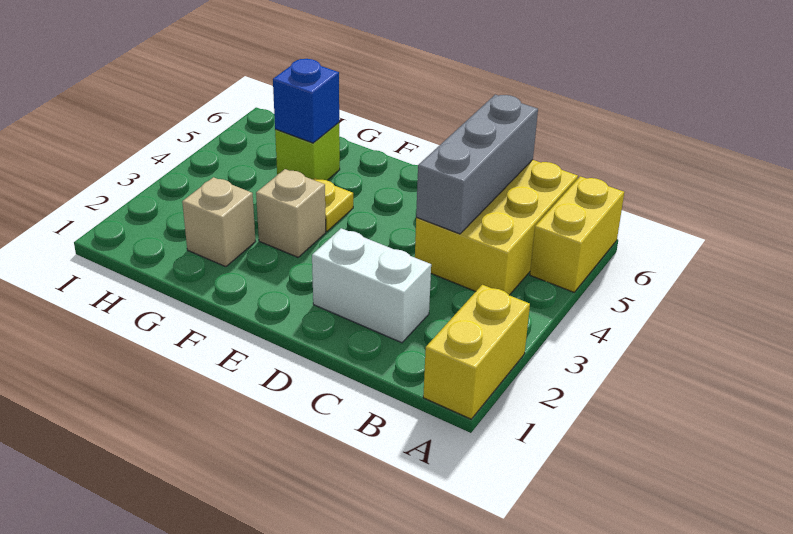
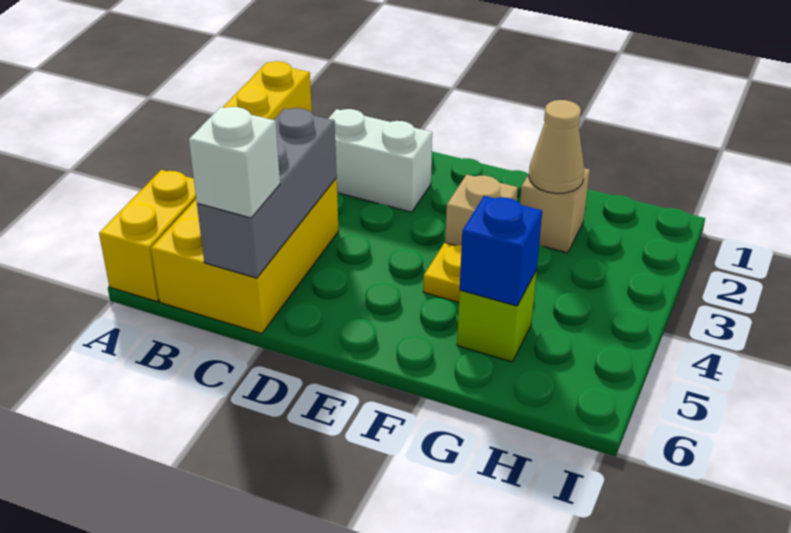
none -> white brick C6 level 3
none -> tan cone G2 level 2

